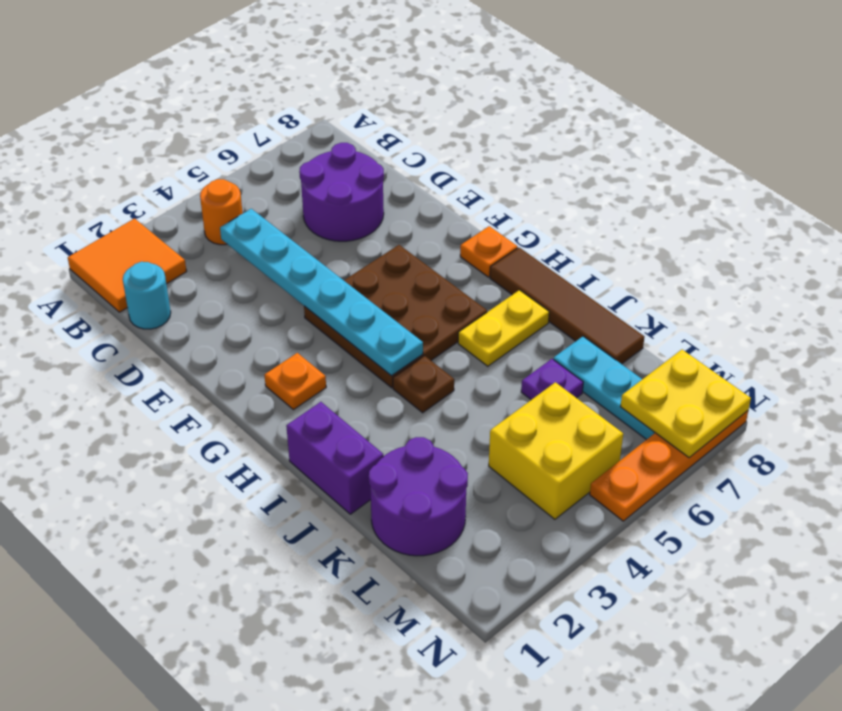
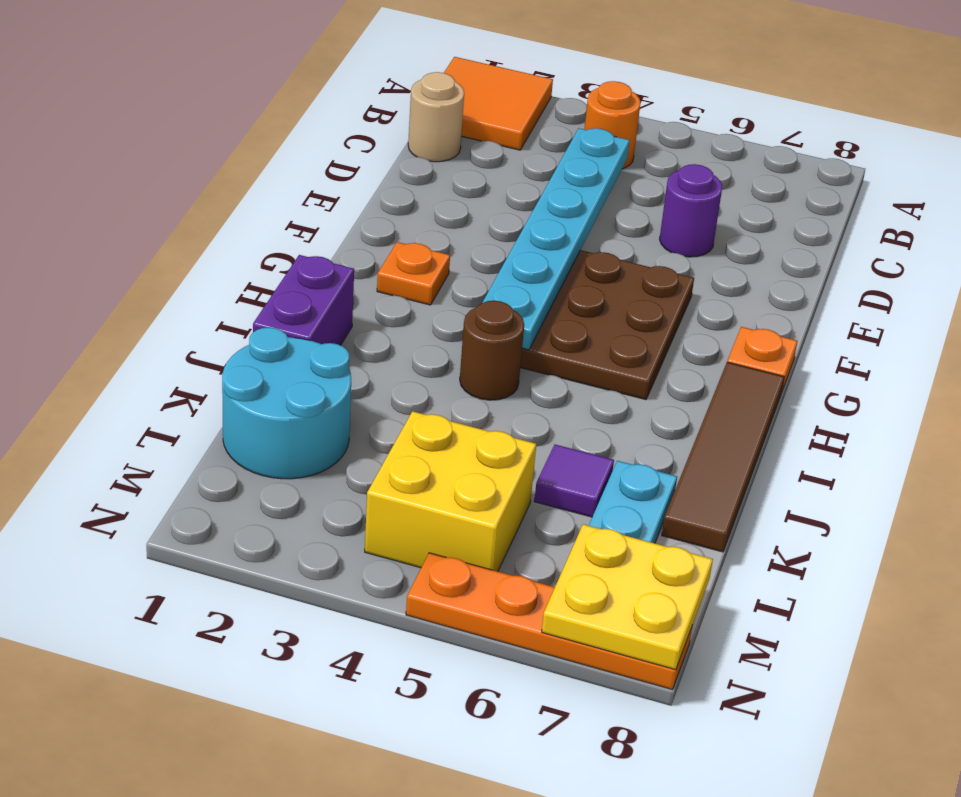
cyan round brick C1 level 1 -> tan round brick C1 level 1
purple round brick C6:D7 level 1 -> purple round brick D6 level 1
brown plate I4 level 1 -> brown round brick I4 level 1
yellow plate I6:I7 level 1 -> none
purple round brick K1:L2 level 1 -> cyan round brick K1:L2 level 1
purple plate K6 level 1 -> purple tile K6 level 1

